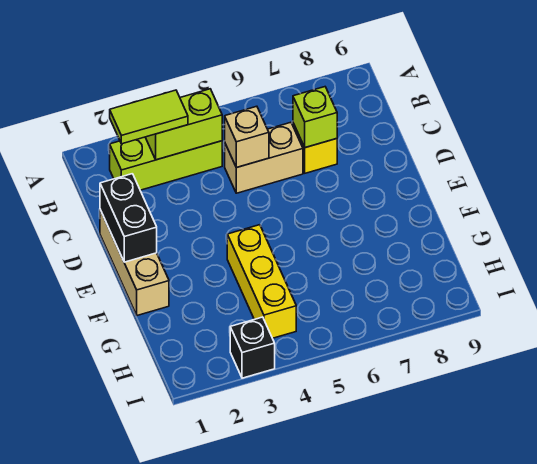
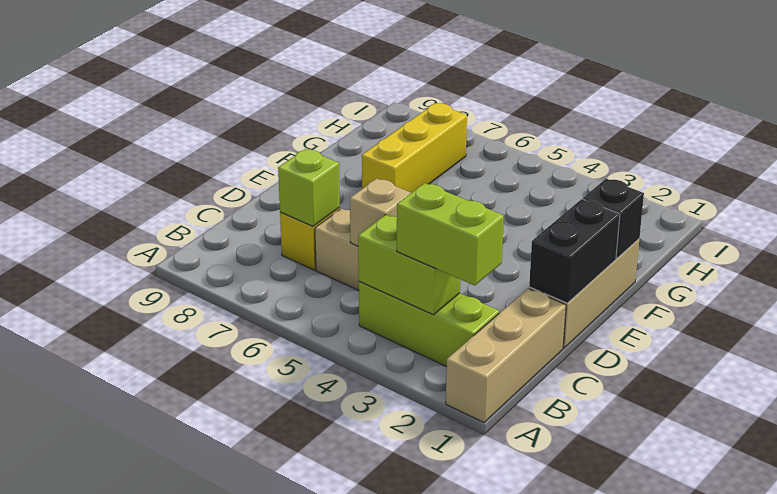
none -> tan brick A1:C1 level 1
lime tile B2:B3 level 3 -> lime brick B2:B3 level 3
yellow brick F4:H4 level 1 -> yellow brick F7:H7 level 1
black brick I3 level 1 -> black brick F1 level 2

